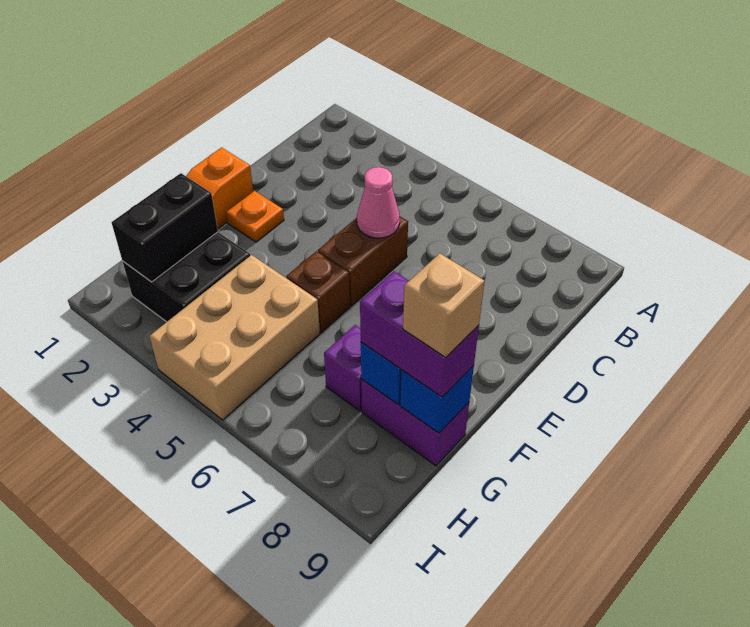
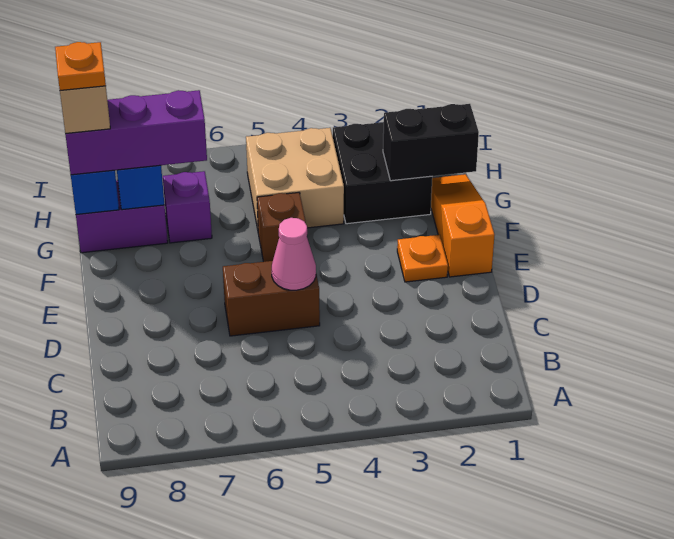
brown brick D5:E5 level 1 -> brown brick D5:D6 level 1
black brick G2:H2 level 2 -> black brick G1:G2 level 2
tan brick G4:I5 level 1 -> tan brick G4:H5 level 1
purple brick G8:G9 level 3 -> purple brick G7:G9 level 3
none -> orange plate G9 level 5

